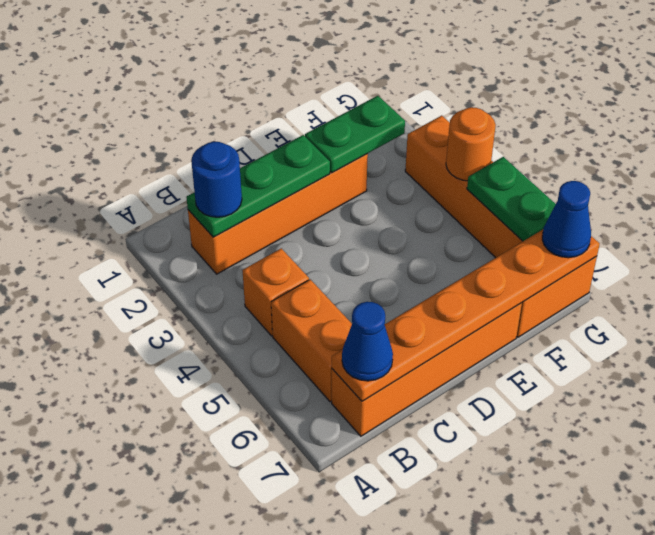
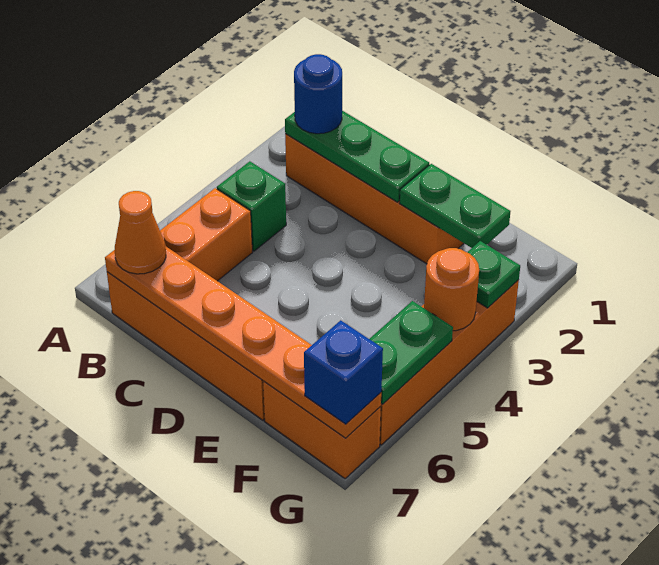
orange brick B4 level 1 -> green brick B4 level 1
blue cone B7 level 3 -> orange cone B7 level 3
none -> green plate G3 level 2
blue cone G7 level 3 -> blue brick G7 level 3

